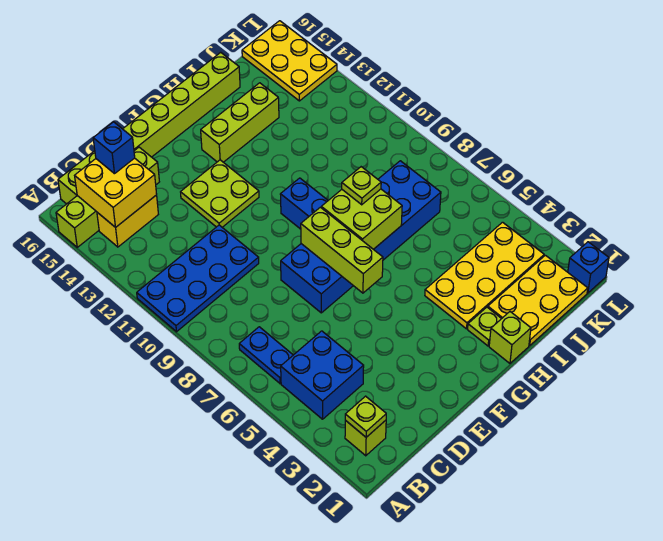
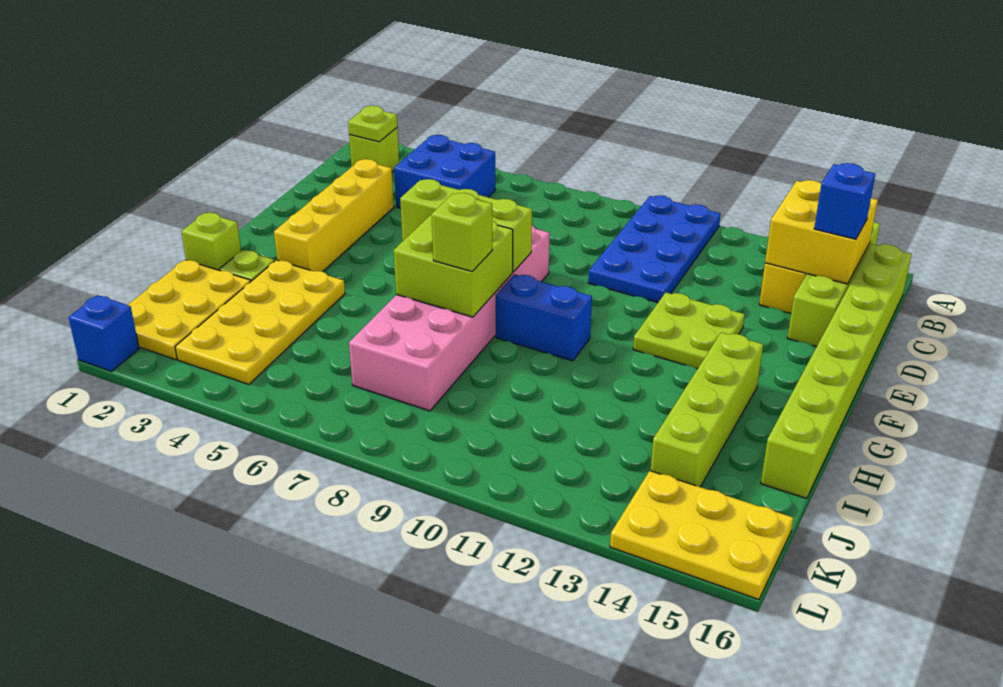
blue plate B6:B7 level 1 -> none
none -> yellow brick D3:G3 level 1
blue brick E7:J8 level 1 -> pink brick E7:J8 level 1
lime brick G14:I14 level 1 -> lime brick G14:J14 level 1
lime plate H8 level 3 -> lime brick H8 level 3

